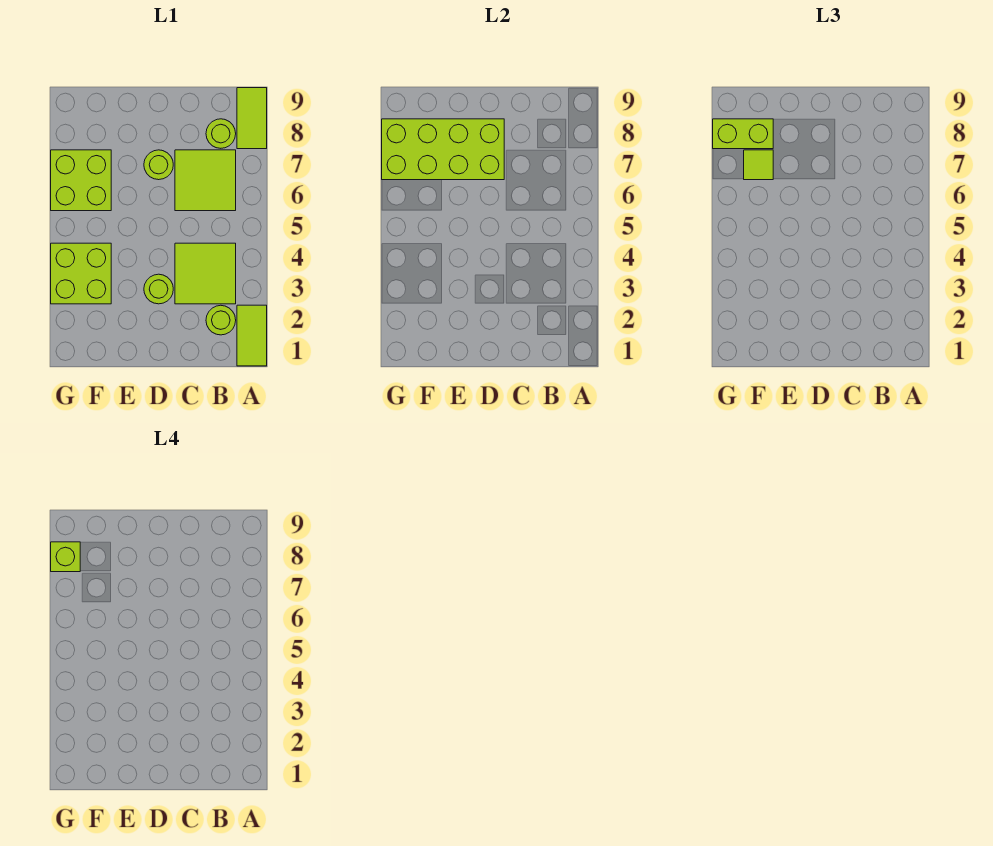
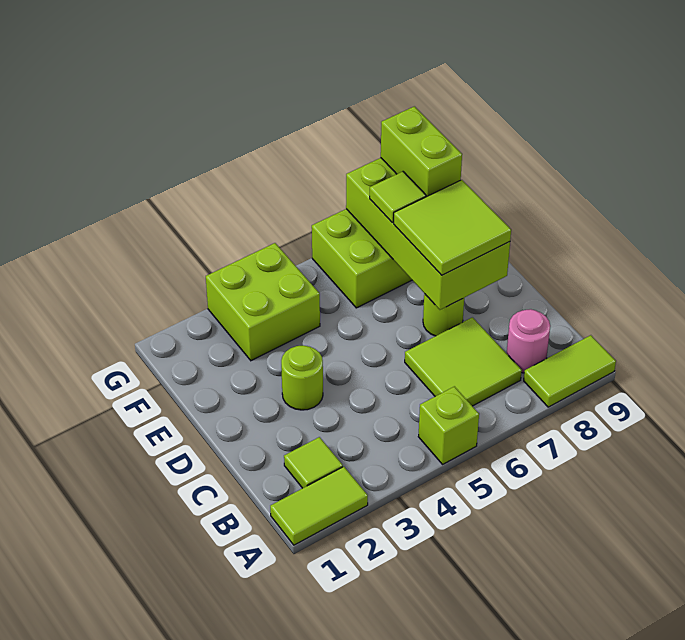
lime round brick B2 level 1 -> lime tile B2 level 1
lime tile B3:C4 level 1 -> lime tile D7:E8 level 3
lime round brick B8 level 1 -> pink round brick B8 level 1
lime brick G8 level 4 -> lime brick A5 level 1

